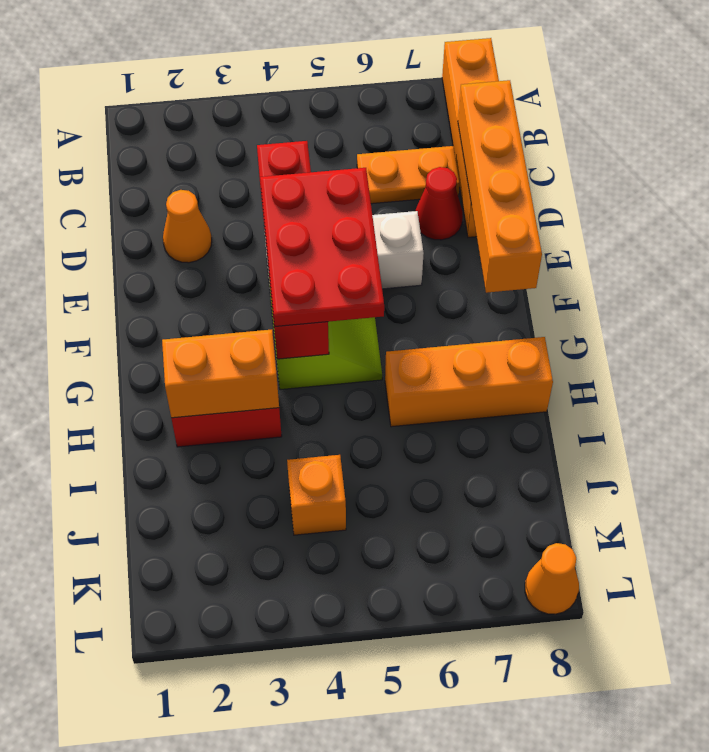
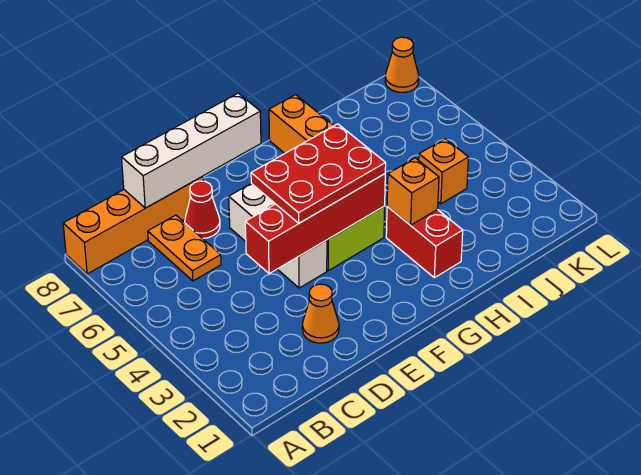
orange brick C8:F8 level 2 -> white brick C8:F8 level 2
orange brick H2:H3 level 2 -> orange brick H3 level 2

